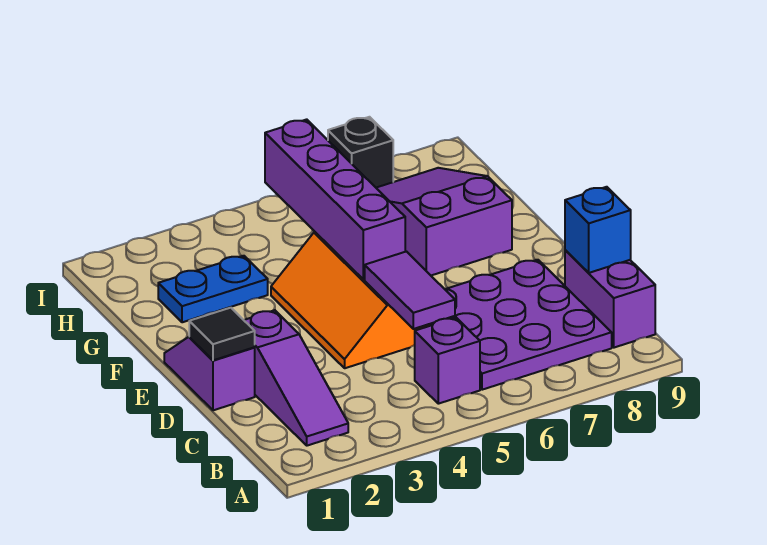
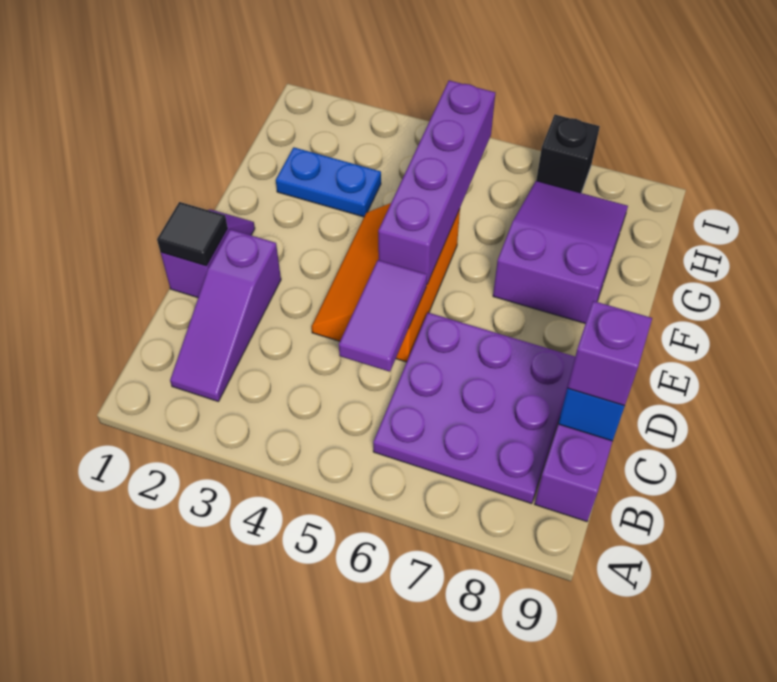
purple brick B5 level 1 -> purple brick C9 level 3

